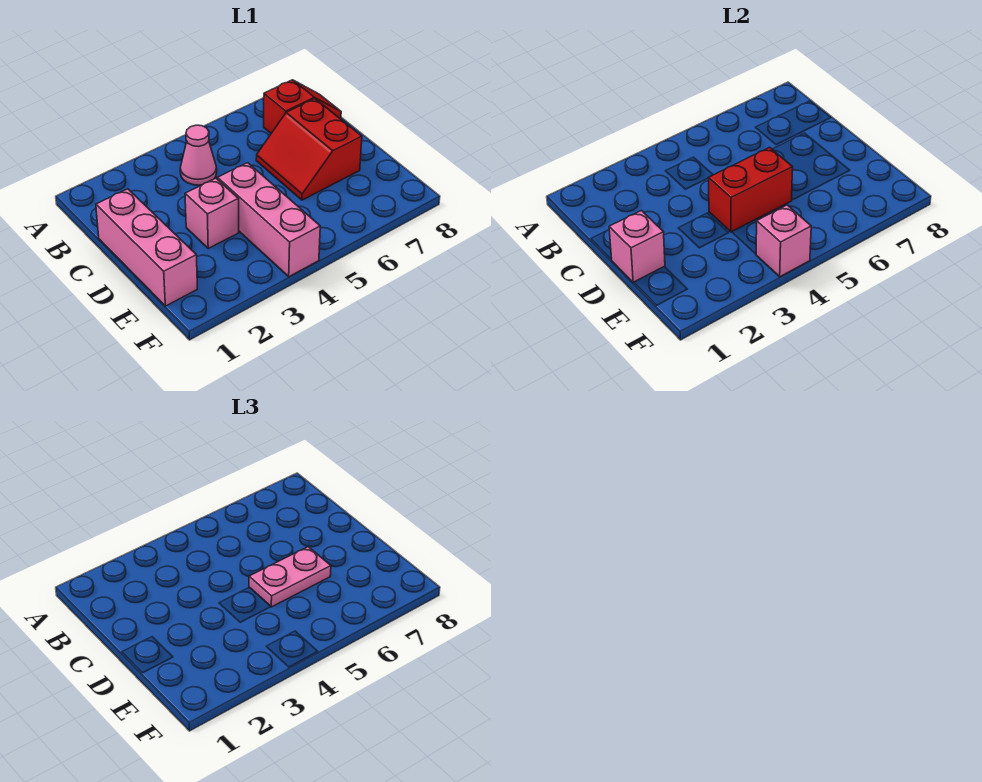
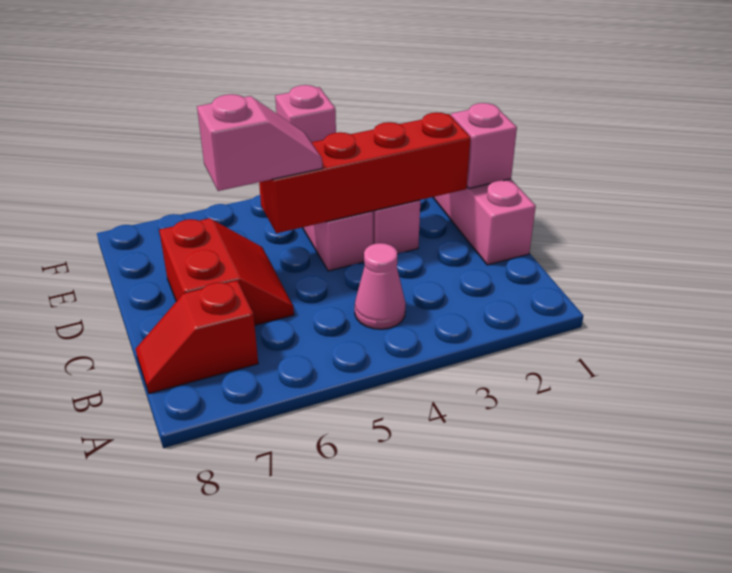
red brick D4:D5 level 2 -> red brick D2:D5 level 2
pink plate D5:D6 level 3 -> pink slope D5:D6 level 3 top 6

